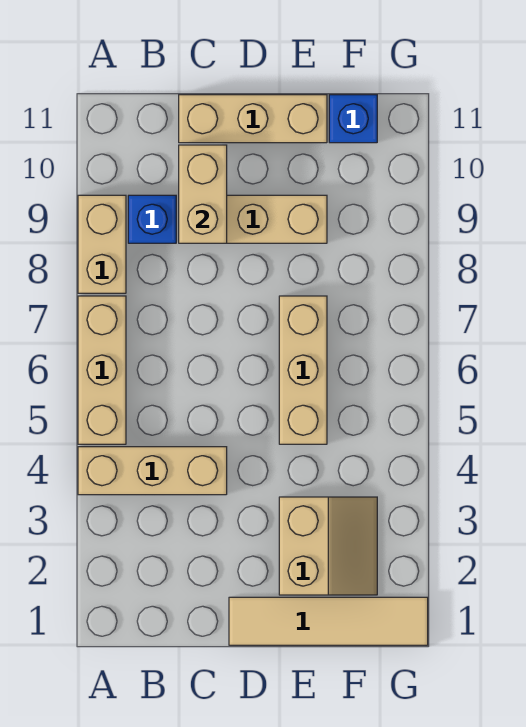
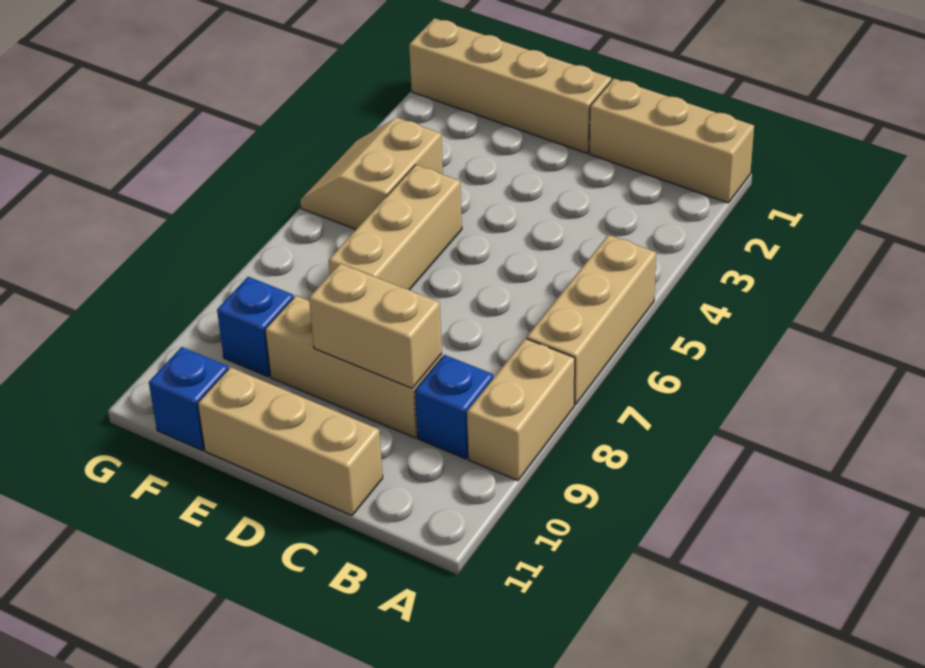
tan brick A4:C4 level 1 -> tan brick A1:C1 level 1
tan brick C9:C10 level 2 -> tan brick C9:D9 level 2
tan tile D1:G1 level 1 -> tan brick D1:G1 level 1
tan slope E2:F3 level 1 top E -> tan slope F4:G5 level 1 top F
none -> blue brick F9 level 1

